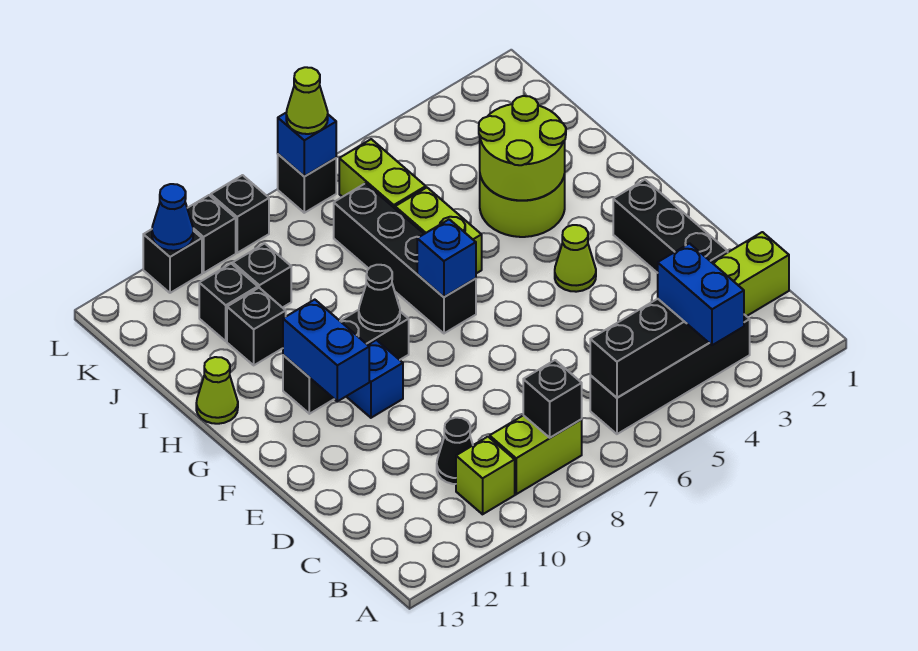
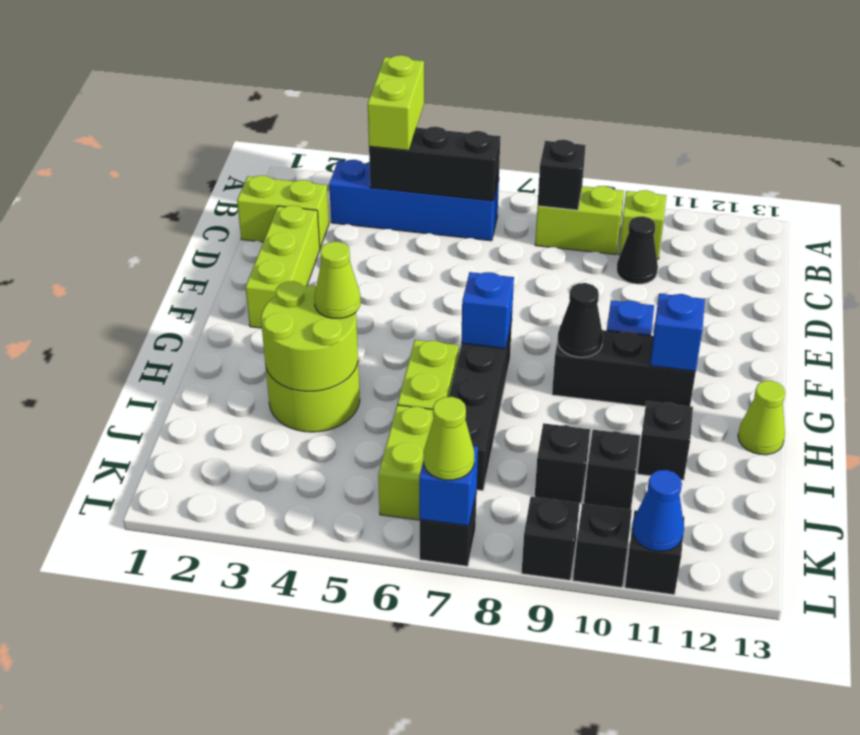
blue brick A4:B4 level 3 -> lime brick A4:B4 level 3
black brick B3:B6 level 1 -> blue brick B3:B6 level 1
black brick D2:F2 level 1 -> lime brick D2:F2 level 1
lime cone F4 level 1 -> lime cone H4 level 3
blue brick F11:G11 level 2 -> blue brick G11 level 2
black brick J11 level 1 -> black brick J9 level 1

